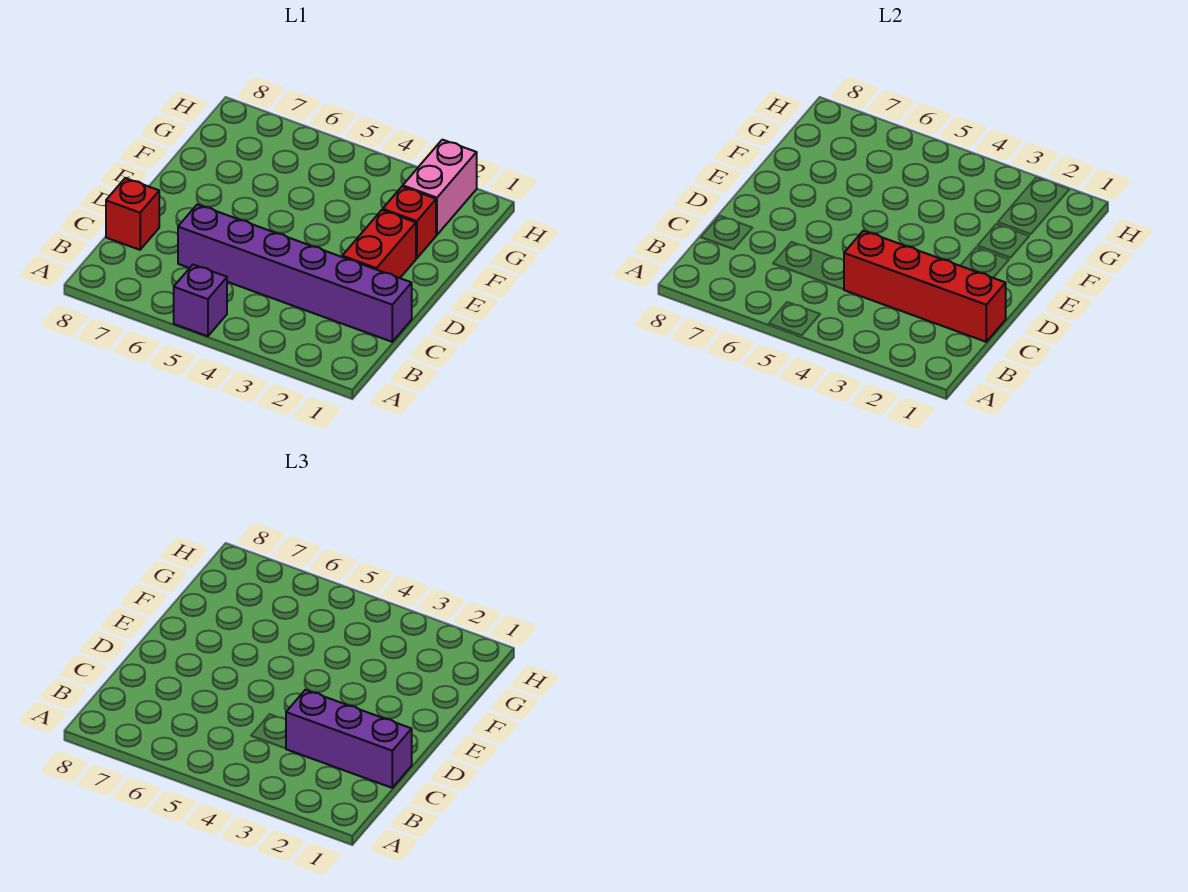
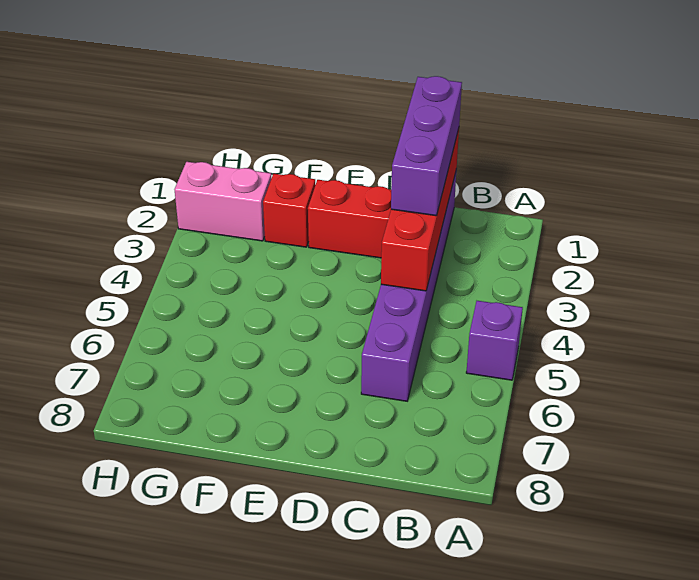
red brick C8 level 1 -> none

